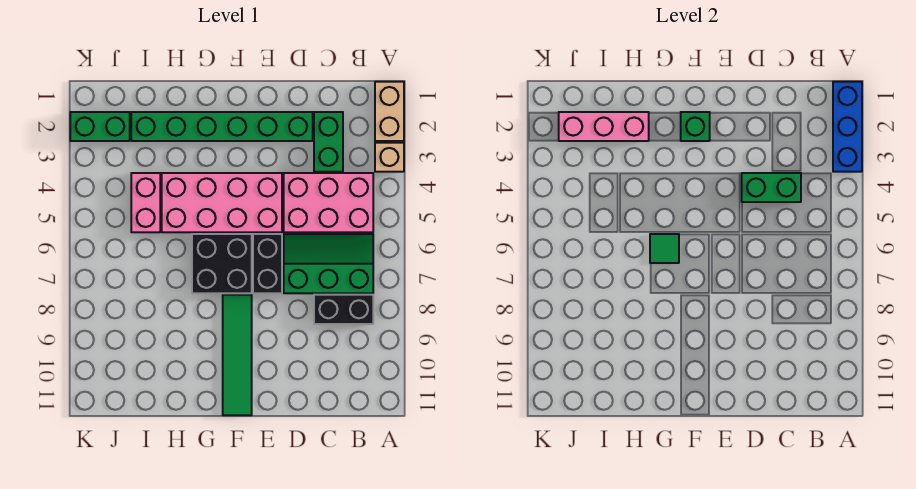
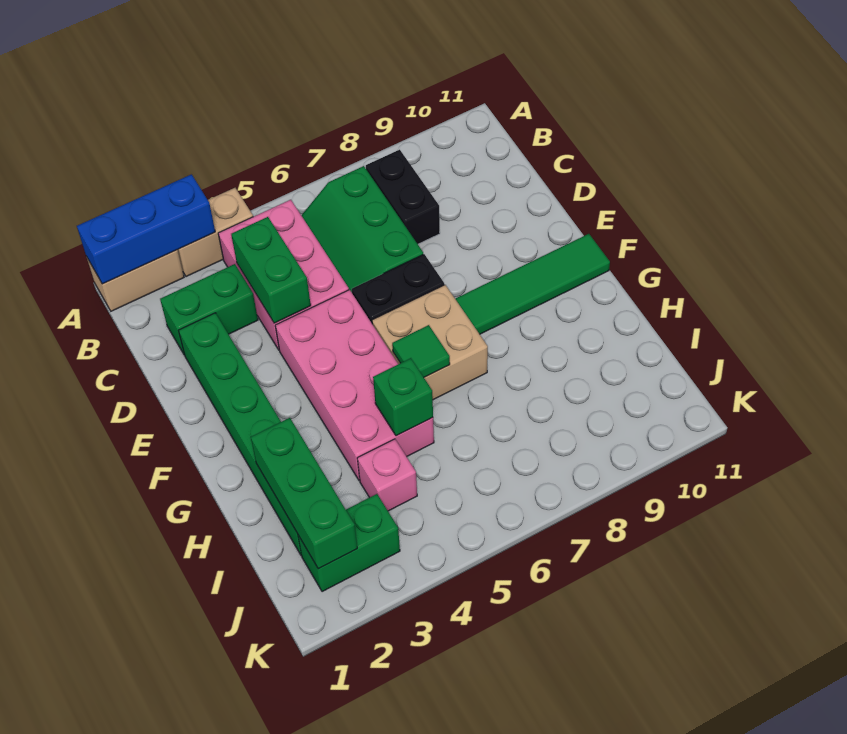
tan brick A3 level 1 -> tan brick A3:A4 level 1
green brick F2 level 2 -> green brick H5 level 2
black brick F6:G7 level 1 -> tan brick F6:G7 level 1
pink brick H2:J2 level 2 -> green brick H2:J2 level 2
pink brick I4:I5 level 1 -> pink brick I4 level 1
green brick J2:K2 level 1 -> green brick J2:J3 level 1

